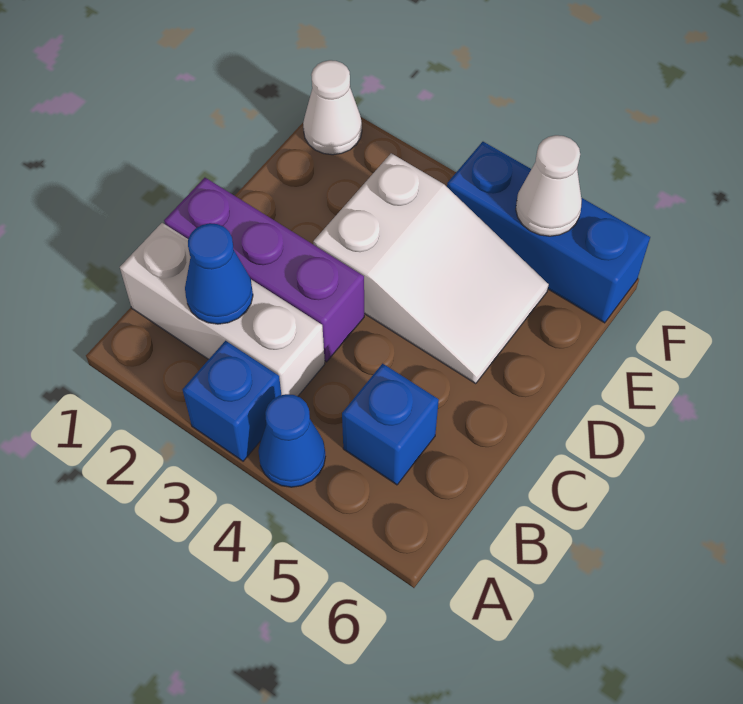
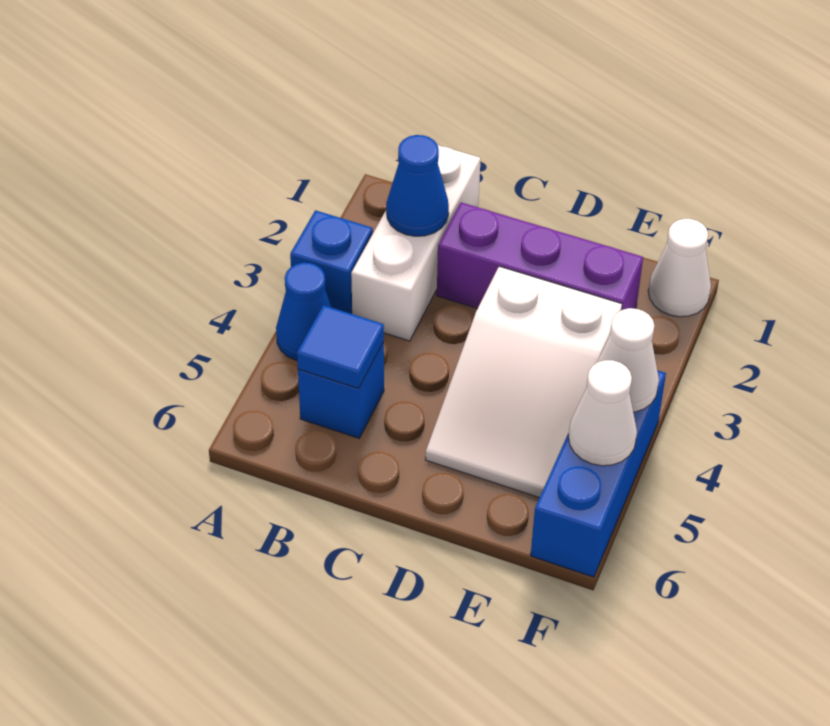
none -> blue tile B5 level 2
purple brick C1:C3 level 1 -> purple brick C2:E2 level 1
none -> white cone F4 level 2

